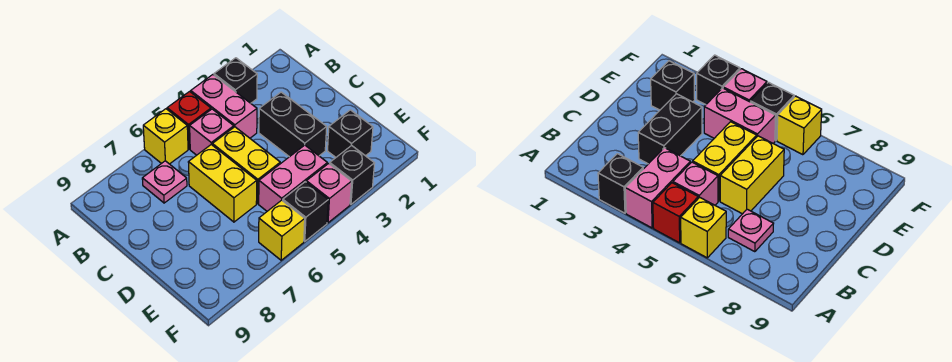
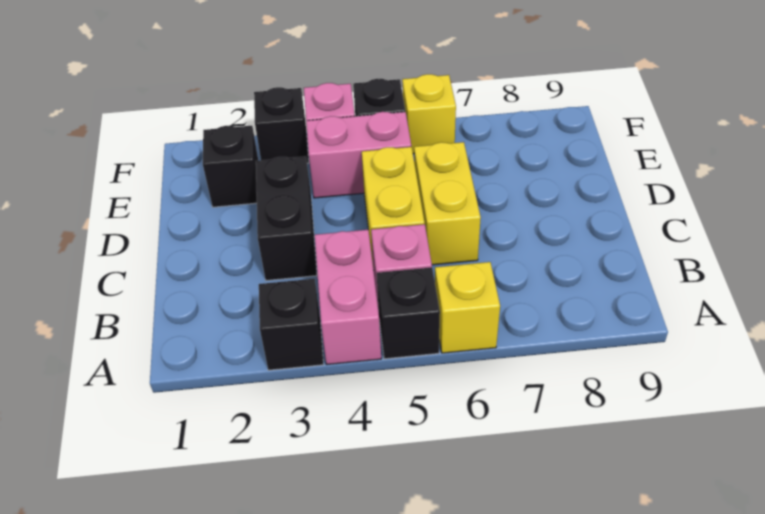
red brick A5 level 1 -> black brick A5 level 1
pink plate B7 level 1 -> none

